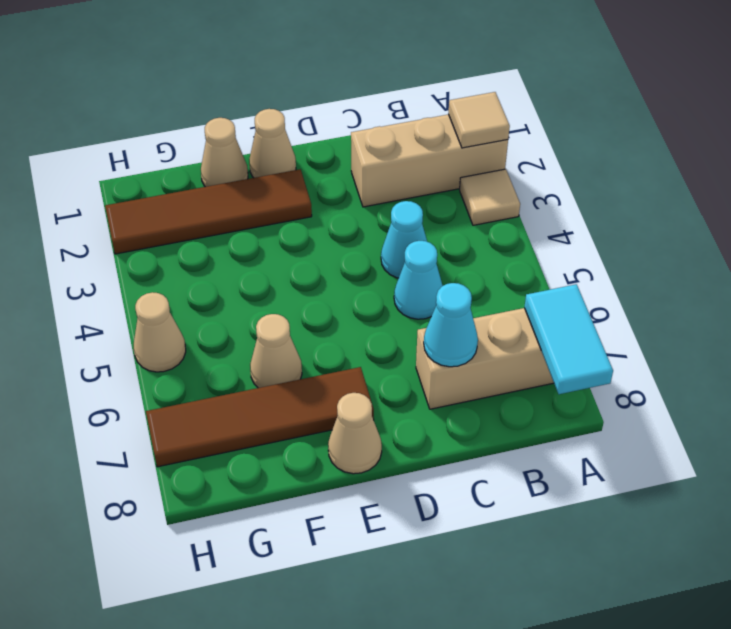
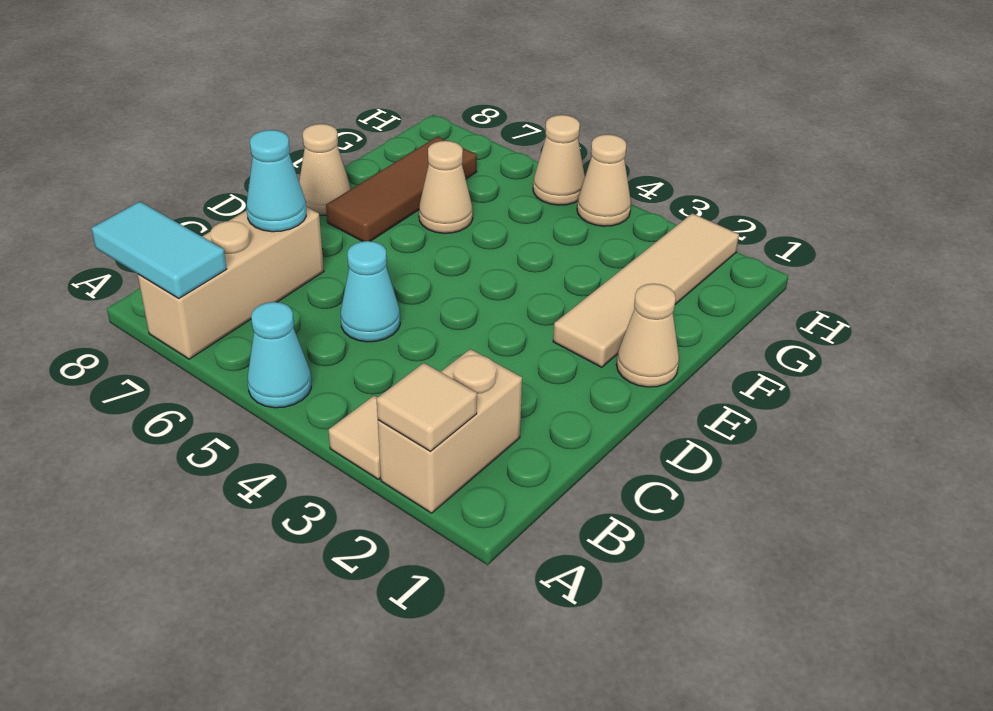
tan brick A2:C2 level 1 -> tan brick A2:B2 level 1
cyan cone C4 level 1 -> cyan cone A5 level 1
brown tile E2:H2 level 1 -> tan tile E2:H2 level 1
brown tile E7:H7 level 1 -> brown tile E7:G7 level 1
tan cone F1 level 1 -> tan cone H4 level 1

